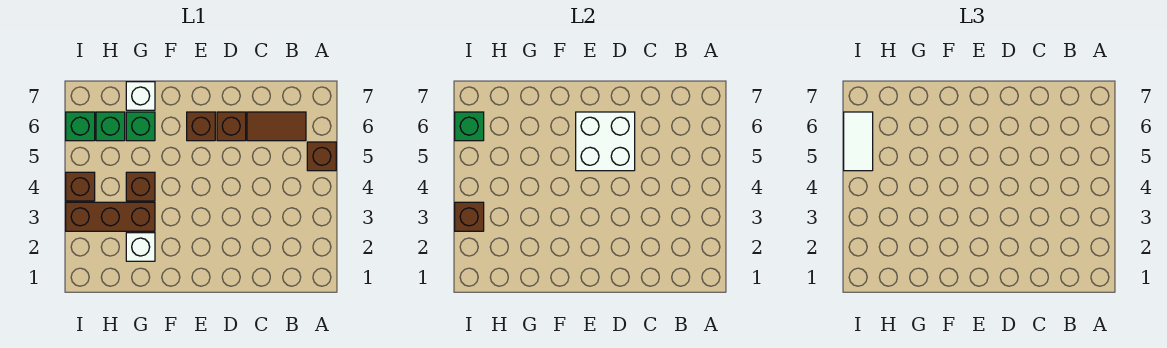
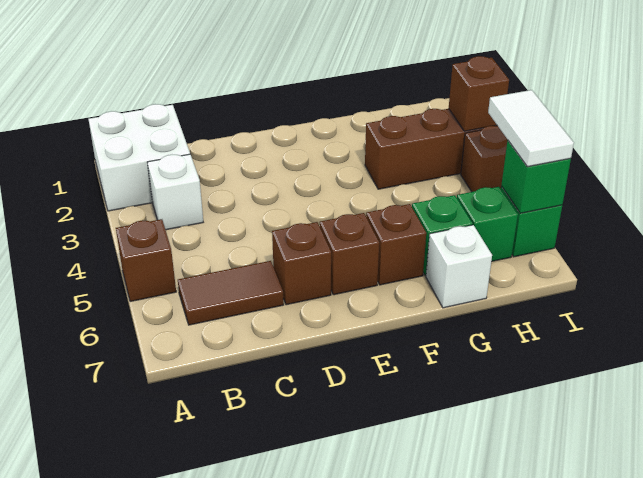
white brick D5:E6 level 2 -> white brick A1:B2 level 1
white brick G2 level 1 -> white brick B3 level 1
brown brick G4 level 1 -> brown brick F6 level 1

